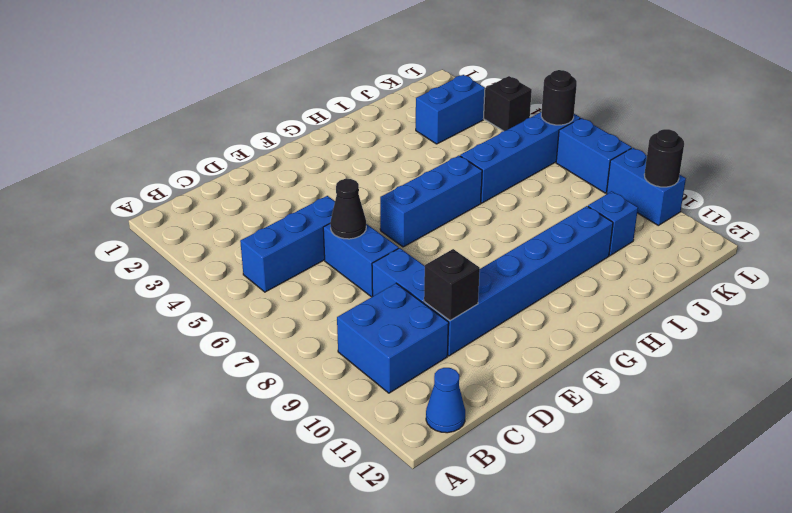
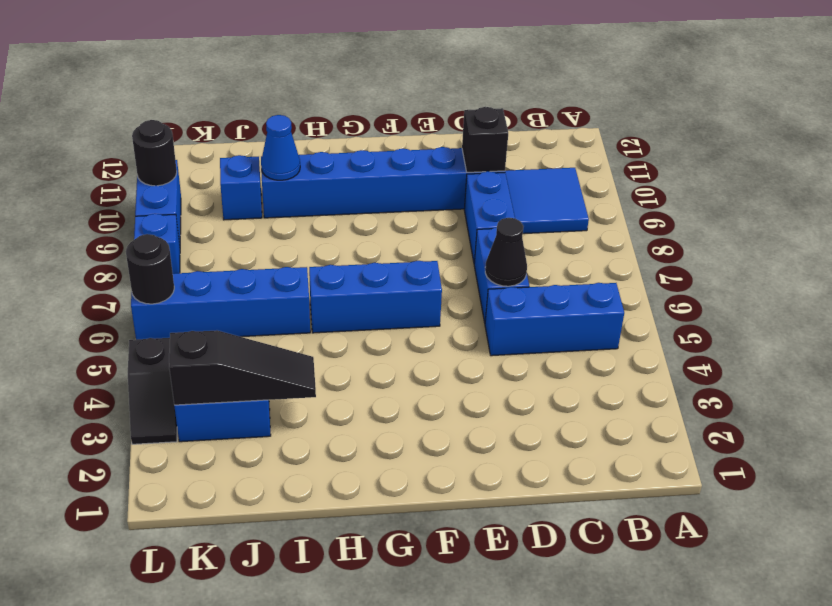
blue brick B9:C10 level 1 -> blue tile B9:C10 level 1
blue cone B12 level 1 -> blue cone I10 level 2
none -> black slope I3:K3 level 2 top K
blue brick L7:L8 level 1 -> blue brick L8 level 1

